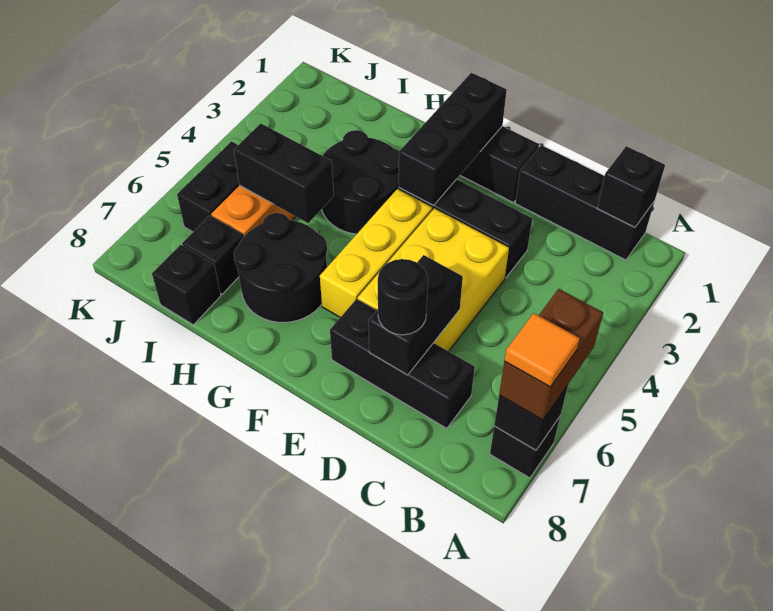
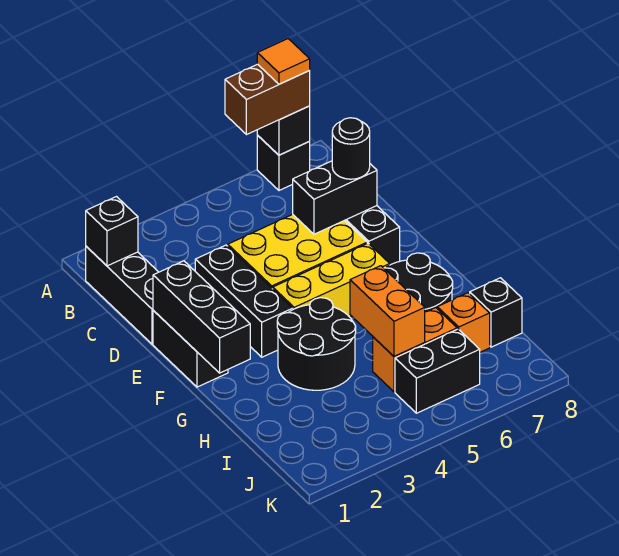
black brick F1:F3 level 2 -> black brick E1:G1 level 2
black brick H5:I5 level 2 -> orange brick H5:I5 level 2
black brick I7 level 1 -> orange brick I7 level 1

